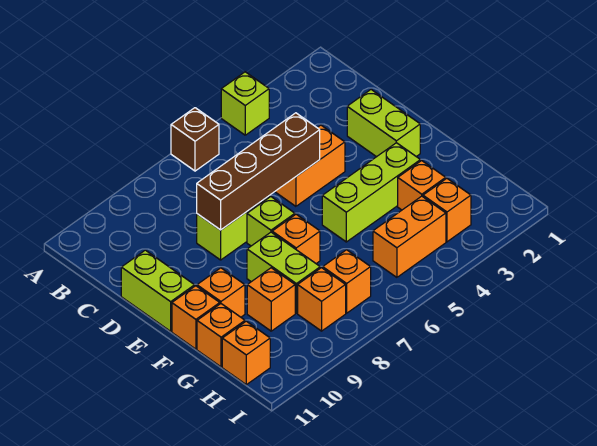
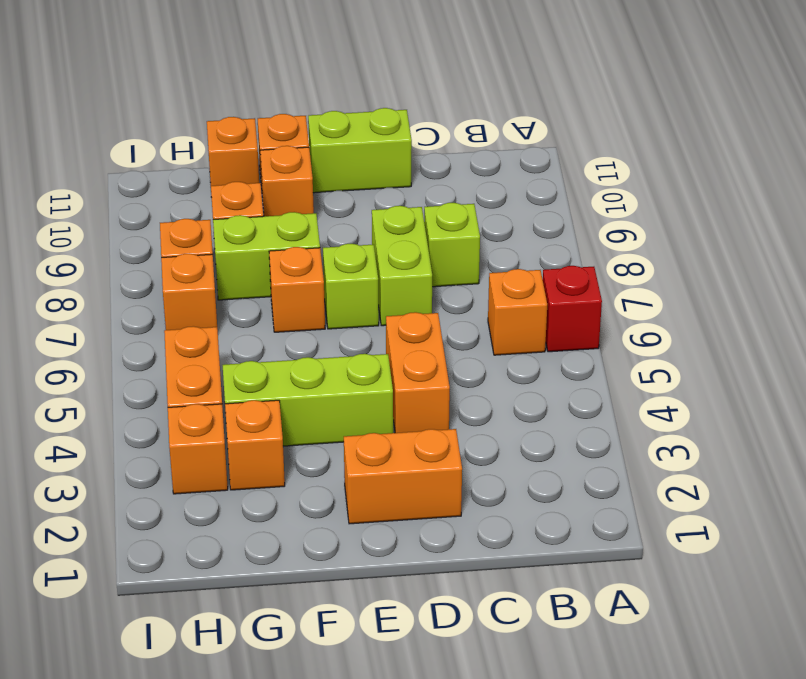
lime brick A4 level 1 -> lime brick C8 level 1
brown brick A6 level 1 -> red brick A6 level 1
lime brick D2:E2 level 1 -> orange brick D2:E2 level 1
brown brick D5:D8 level 2 -> none
lime brick F3:F5 level 1 -> lime brick E4:G4 level 1
orange brick H11 level 1 -> orange brick B6 level 1

